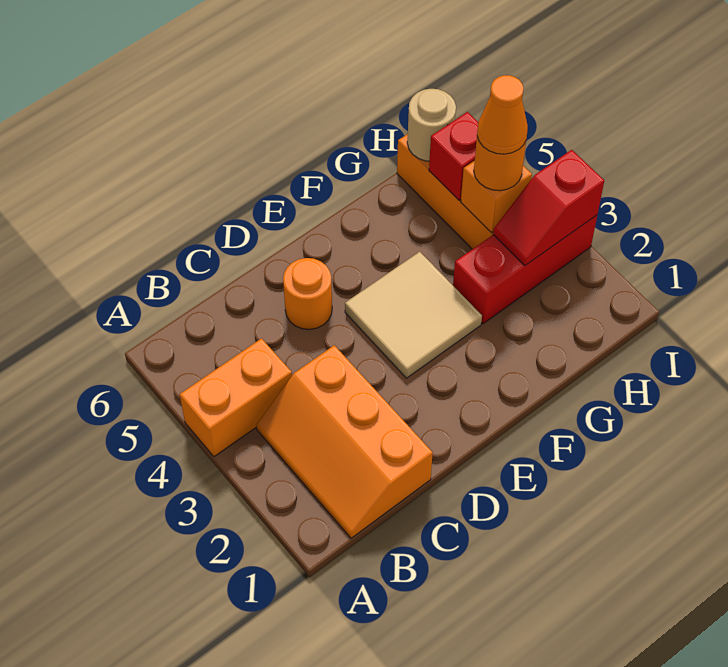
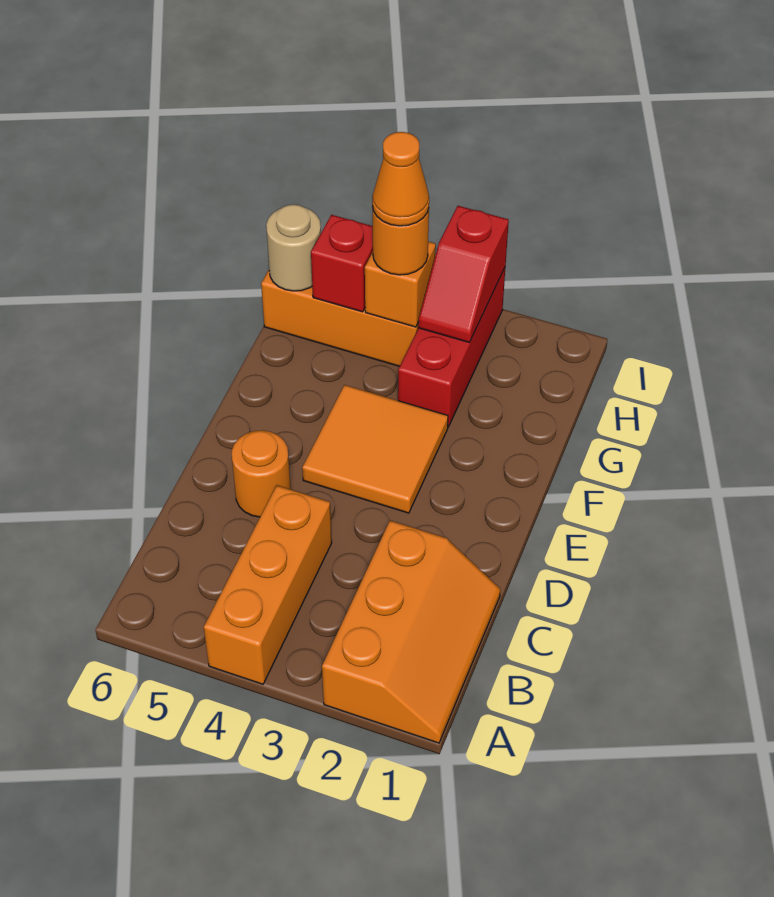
orange brick A4:B4 level 1 -> orange brick A4:C4 level 1
orange slope B1:C3 level 1 top C -> orange slope A1:C2 level 1 top 2
tan tile E3:F4 level 1 -> orange tile E3:F4 level 1

